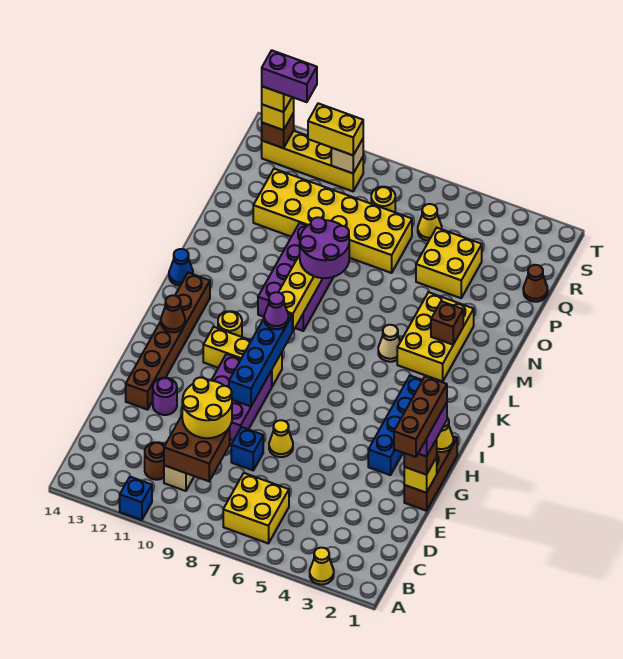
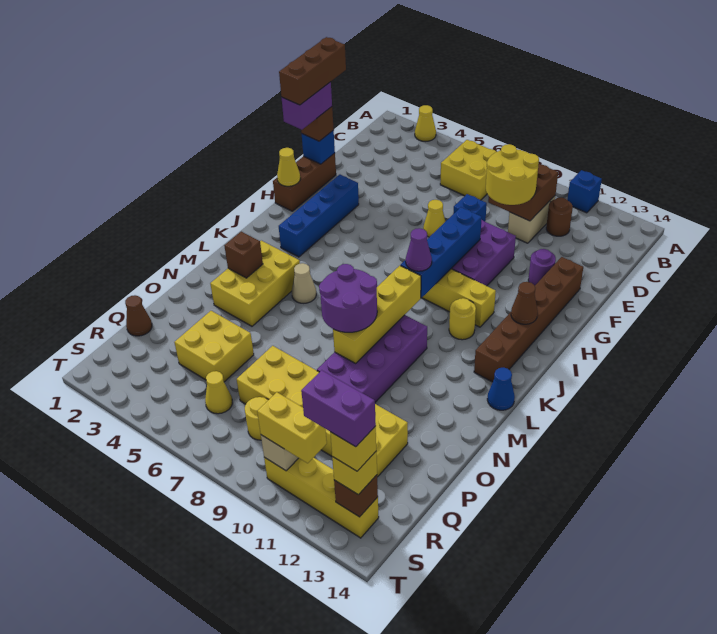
yellow brick F1 level 2 -> blue brick F1 level 2

